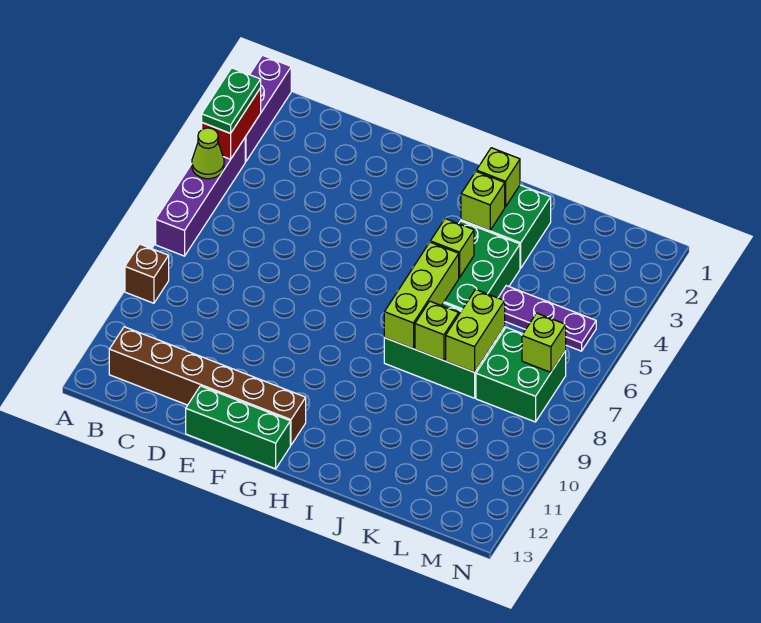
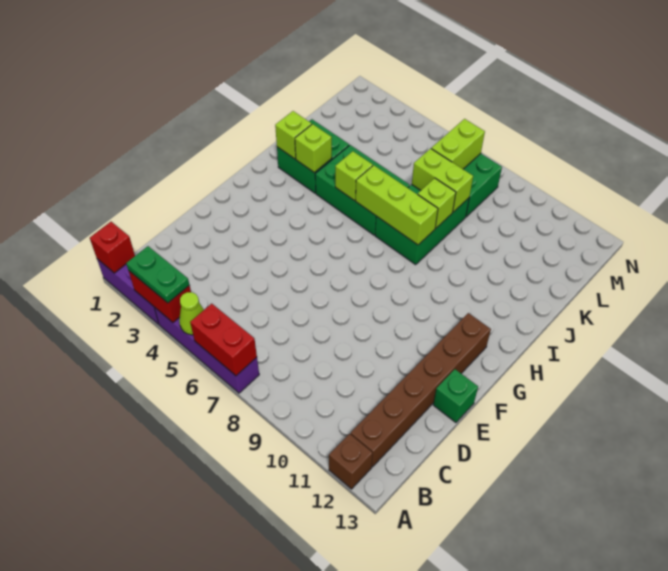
none -> red brick A1 level 2
none -> red brick A6:A7 level 2
brown brick A9 level 1 -> brown brick A12 level 1
green brick E13:G13 level 1 -> green brick E13 level 1
purple plate K5:M5 level 1 -> none
lime brick M7 level 2 -> lime brick L7:M7 level 2

